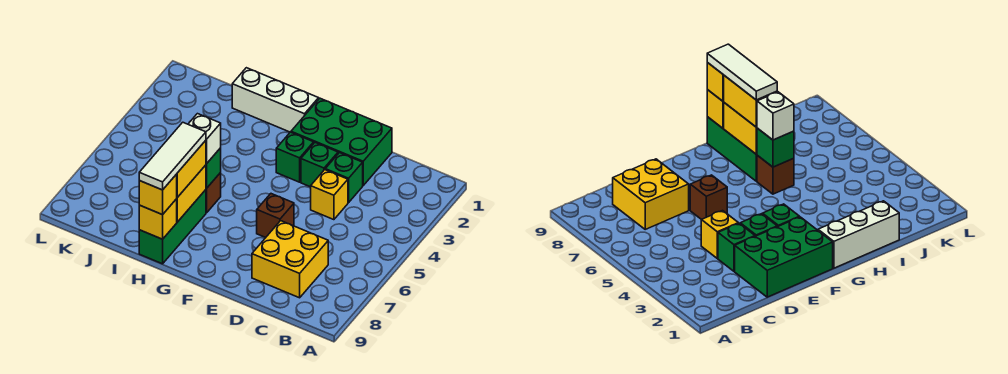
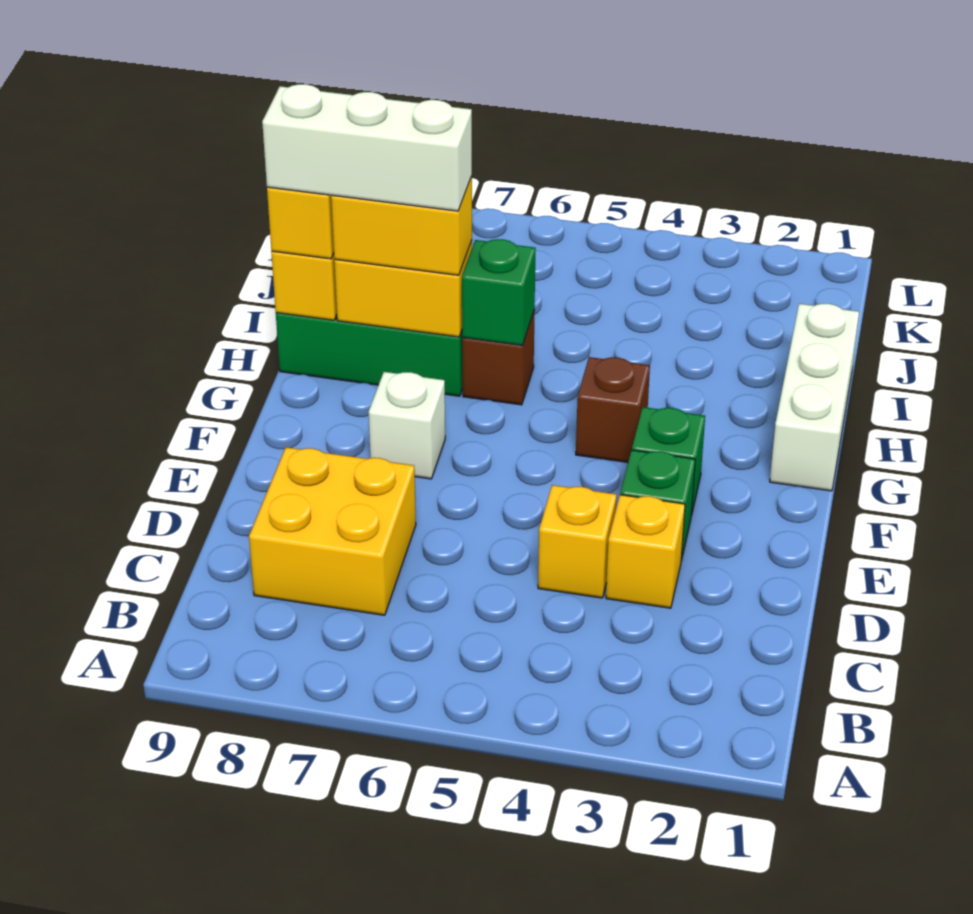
green brick D1:F2 level 1 -> none
green brick D3 level 1 -> yellow brick D3 level 1
brown brick E6 level 1 -> brown brick G4 level 1
white brick H6 level 3 -> white brick F7 level 1
white tile H7:H9 level 4 -> white brick H7:H9 level 4

